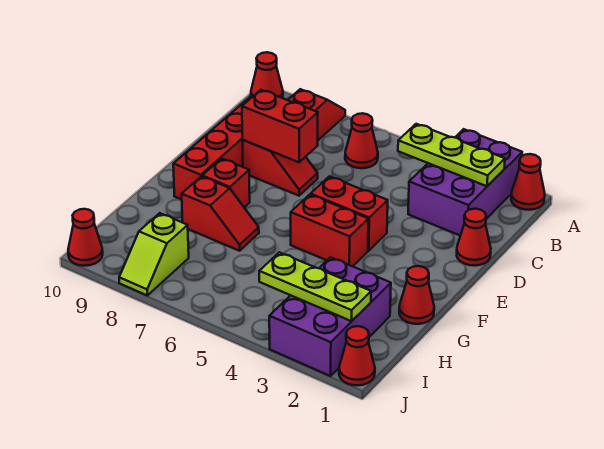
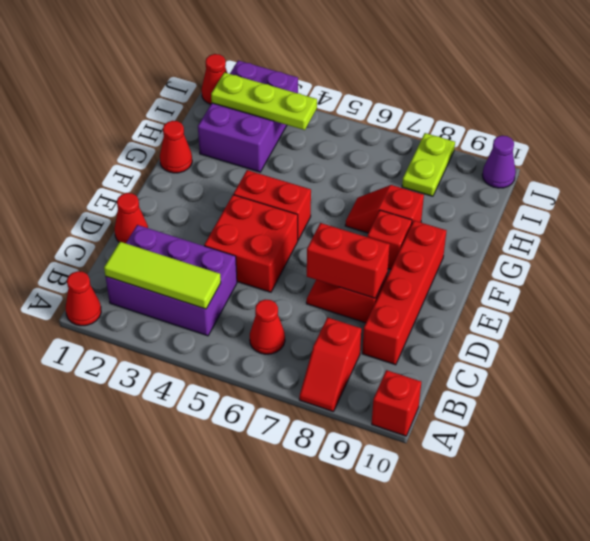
purple brick A2:C3 level 1 -> purple brick B2:C4 level 1
red cone A10 level 1 -> red brick A10 level 1
lime plate B2:B4 level 2 -> lime tile B2:B4 level 2
red brick E4:E5 level 1 -> red brick D4:E5 level 1
lime slope I8:J8 level 1 top I -> lime plate I8:J8 level 1
red cone J10 level 1 -> purple cone J10 level 1

